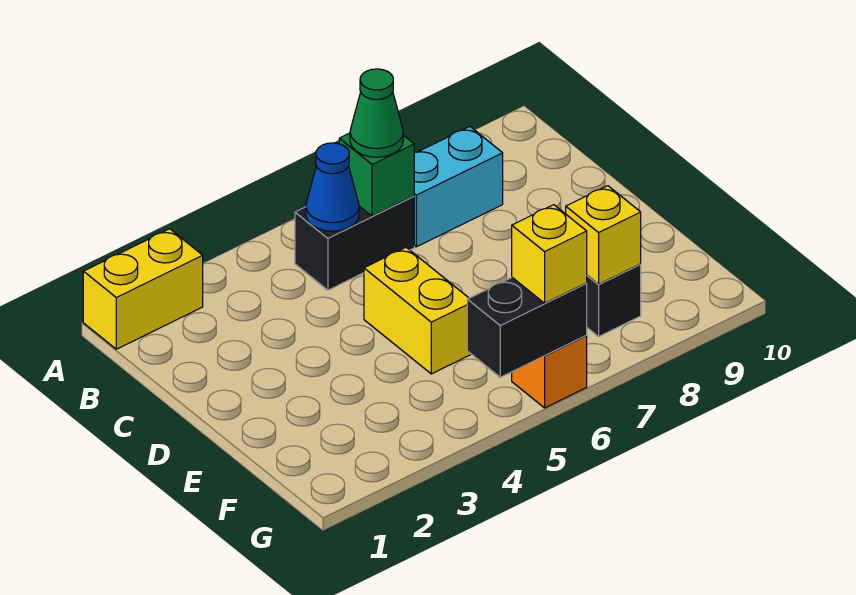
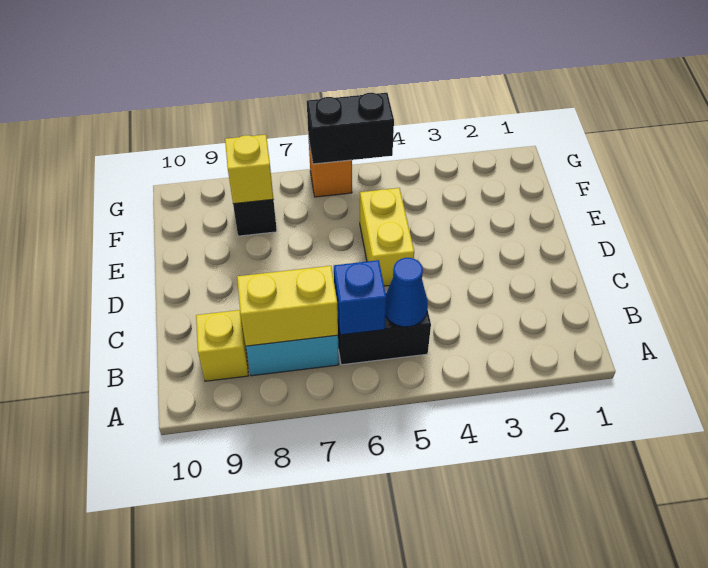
yellow brick A1:A2 level 1 -> yellow brick B7:B8 level 2
green brick B6 level 2 -> blue brick B6 level 2
green cone B6 level 3 -> none
yellow brick G6 level 3 -> yellow brick B9 level 1

